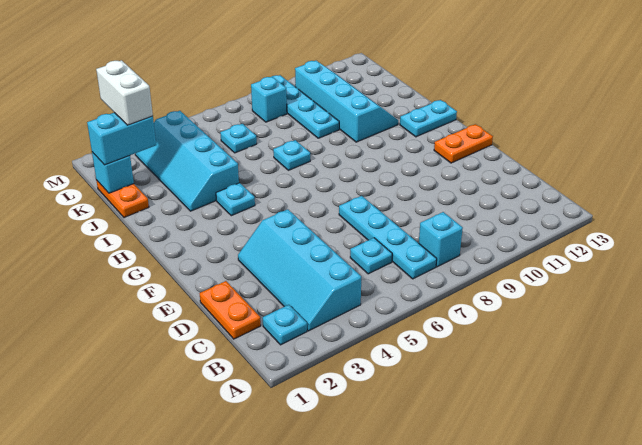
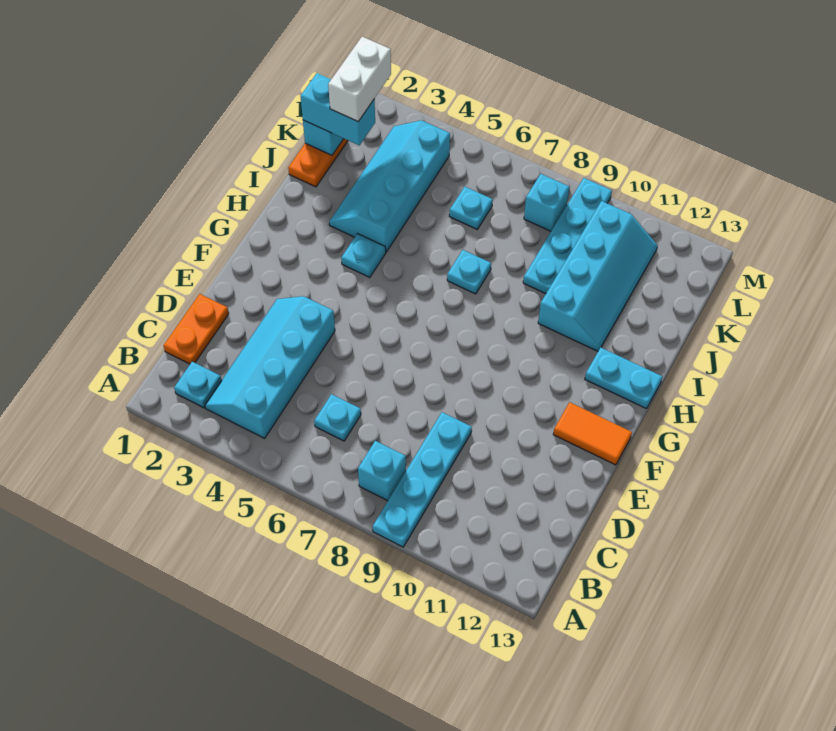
cyan plate B7:E7 level 1 -> cyan plate A9:D9 level 1
orange plate F12:F13 level 1 -> orange tile F12:F13 level 1

